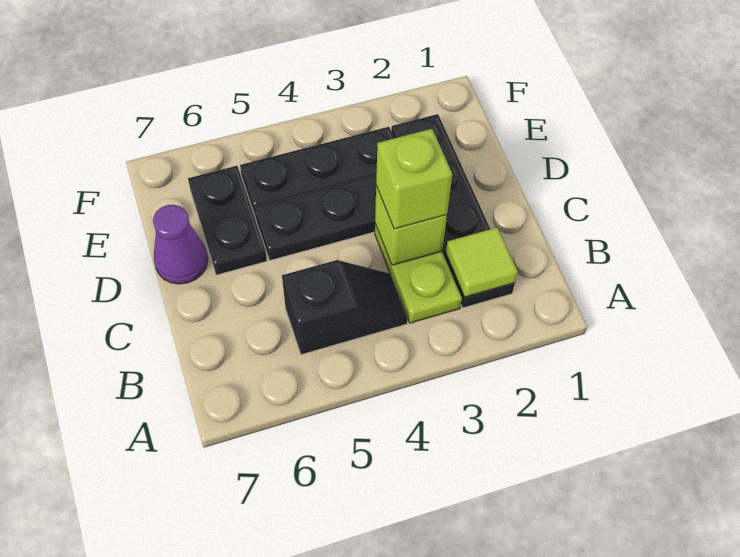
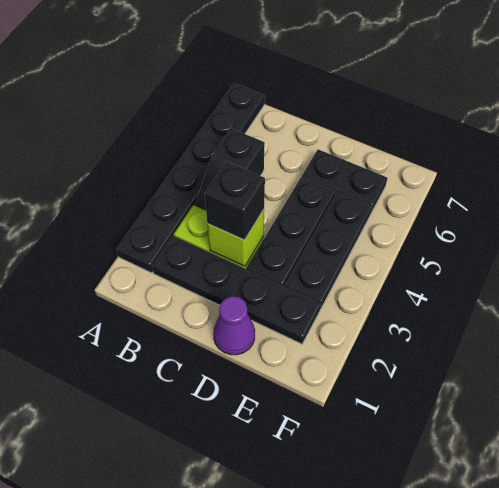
none -> black plate A2:A7 level 1
lime tile B2 level 2 -> none
lime brick C3 level 3 -> black brick C3 level 3
purple cone D7 level 1 -> purple cone D1 level 1

